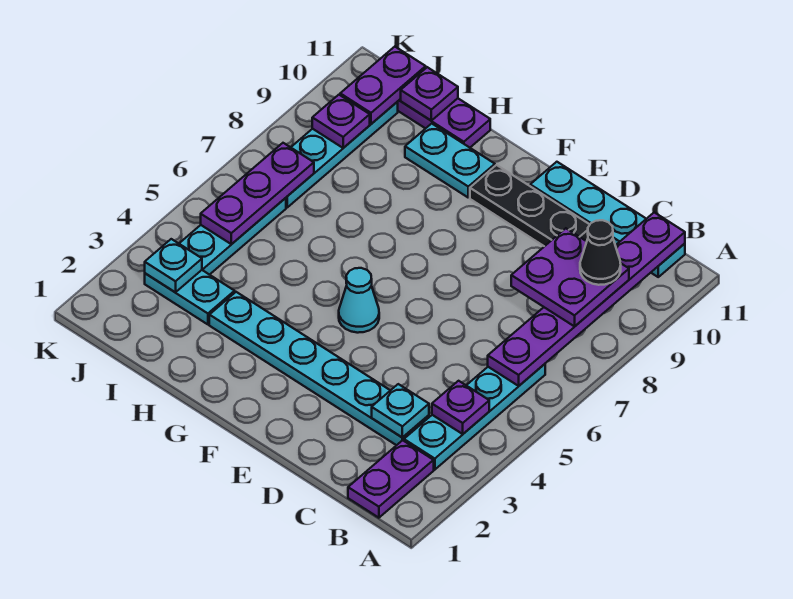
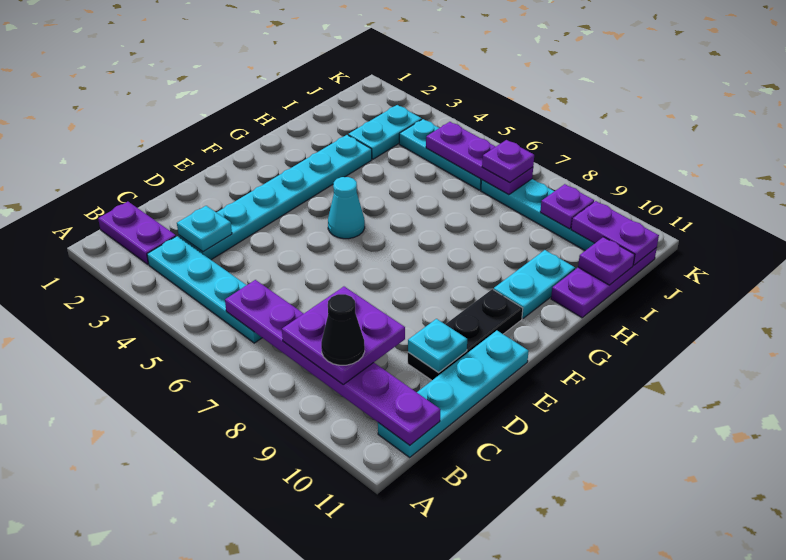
purple plate B4 level 2 -> purple plate J7 level 3
cyan plate J3 level 2 -> cyan plate D10 level 2

